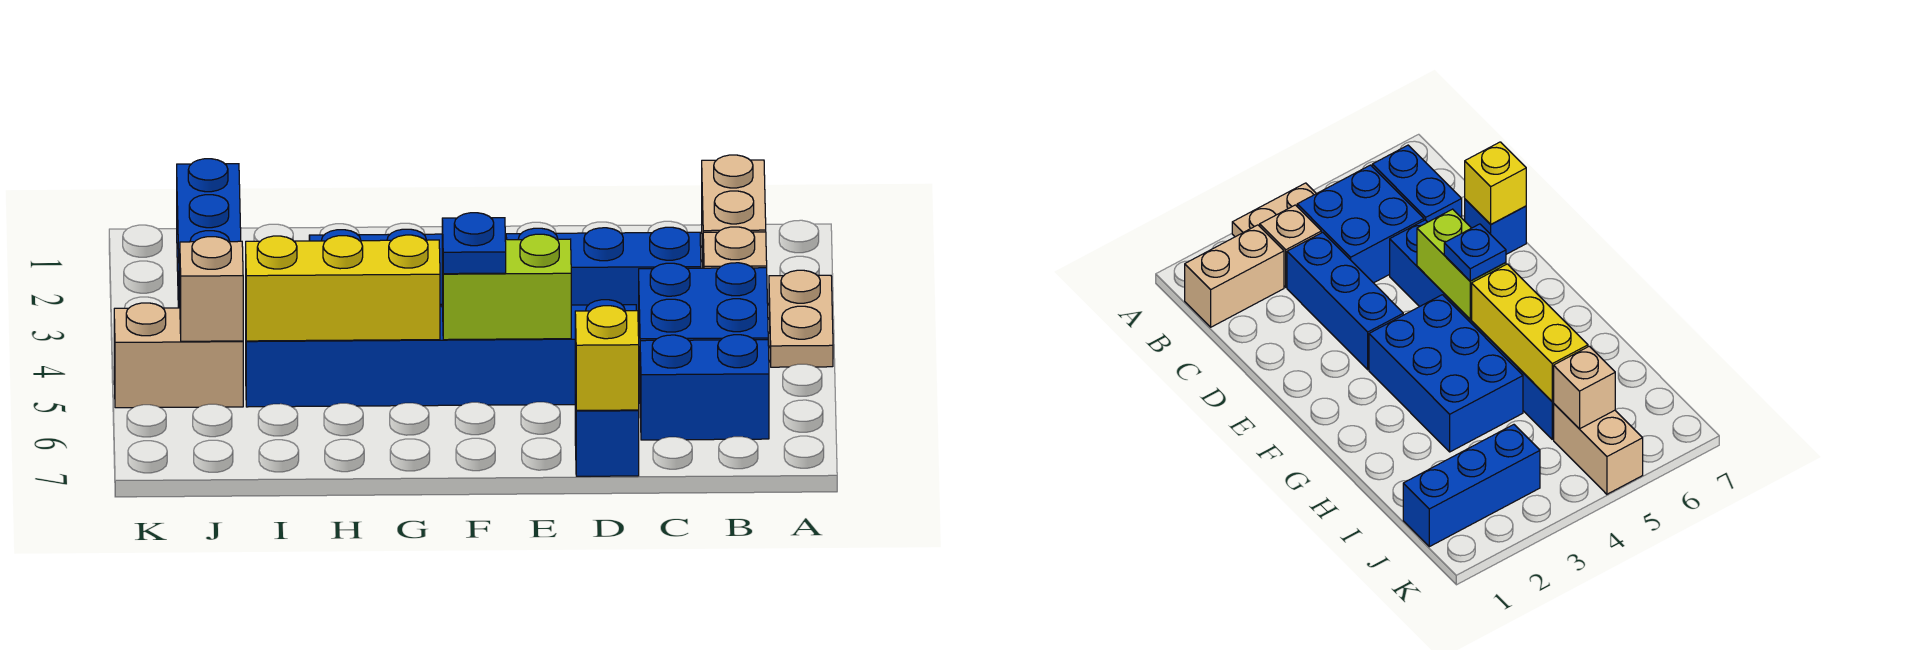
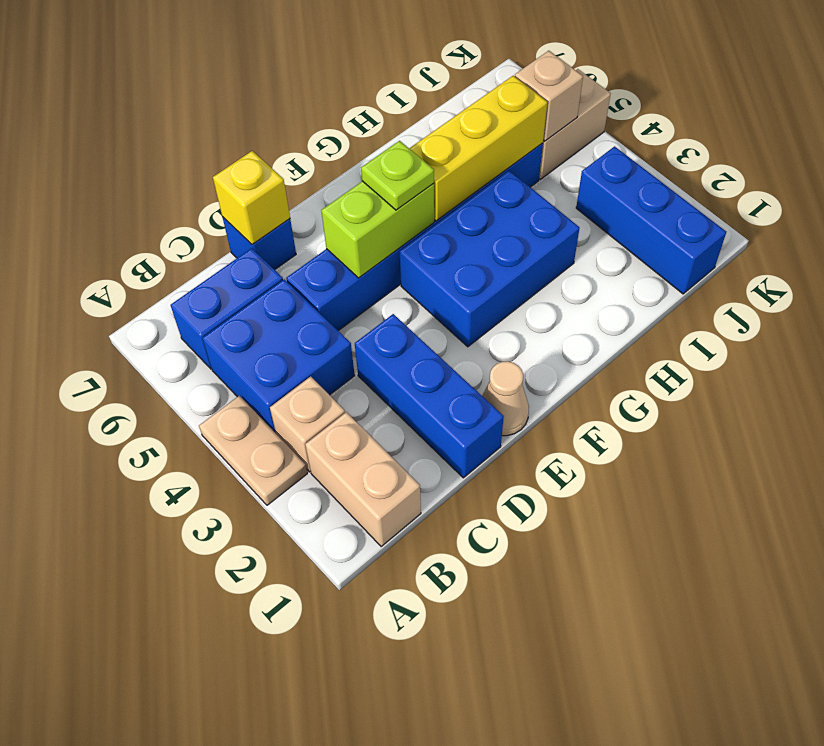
blue brick C3:E3 level 1 -> blue brick D1:D3 level 1
none -> tan cone E1 level 1
blue plate F5 level 3 -> lime plate F5 level 3

